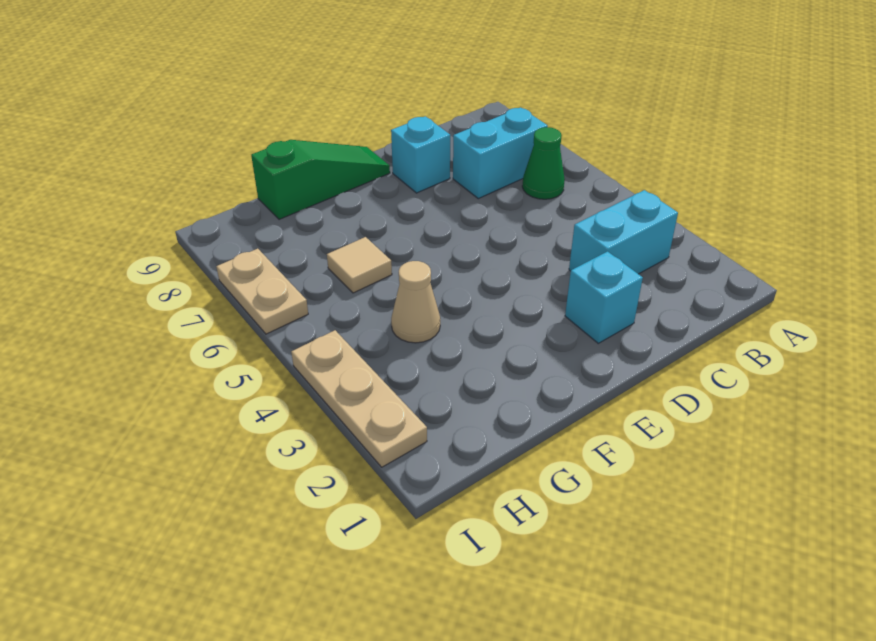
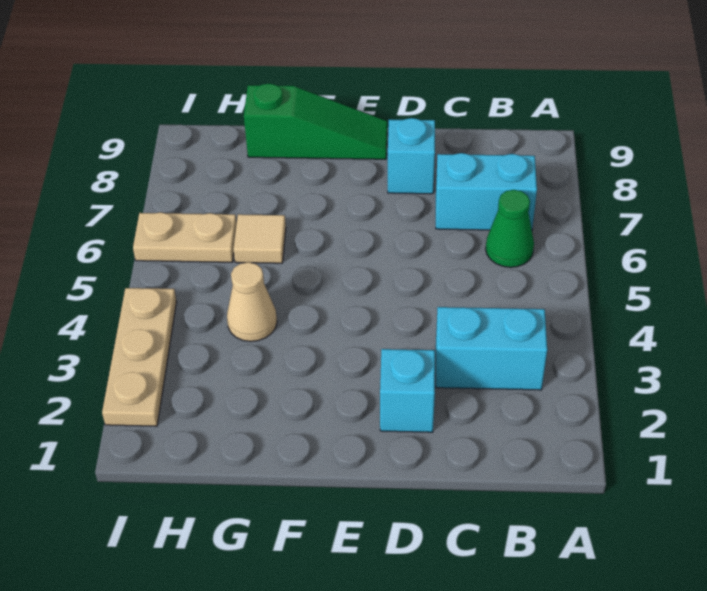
tan plate I6:I7 level 1 -> tan plate H6:I6 level 1

